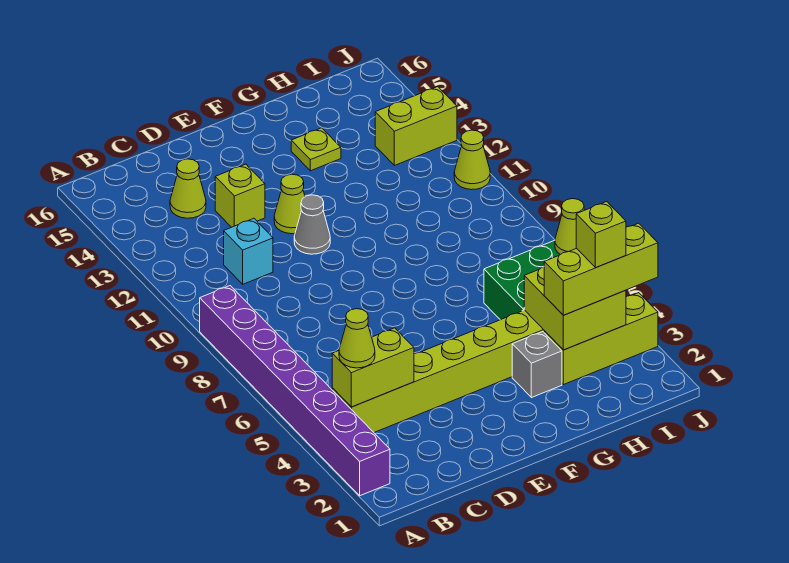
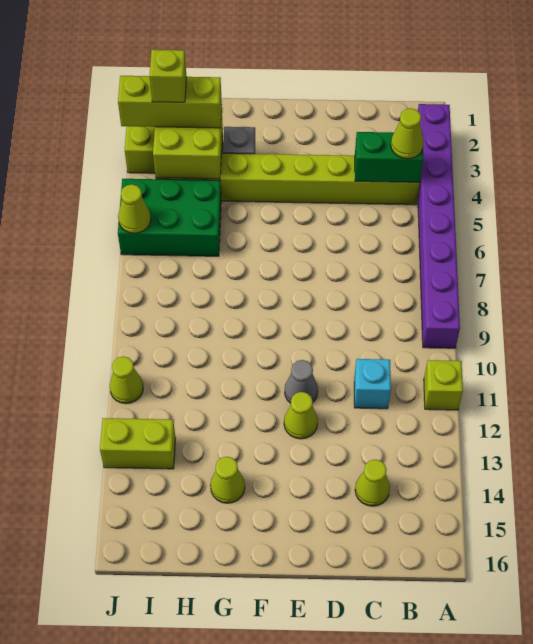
lime brick B4:C4 level 2 -> green brick B4:C4 level 2
lime brick D13 level 1 -> lime brick A11 level 1
lime plate G14 level 1 -> lime cone G14 level 1

